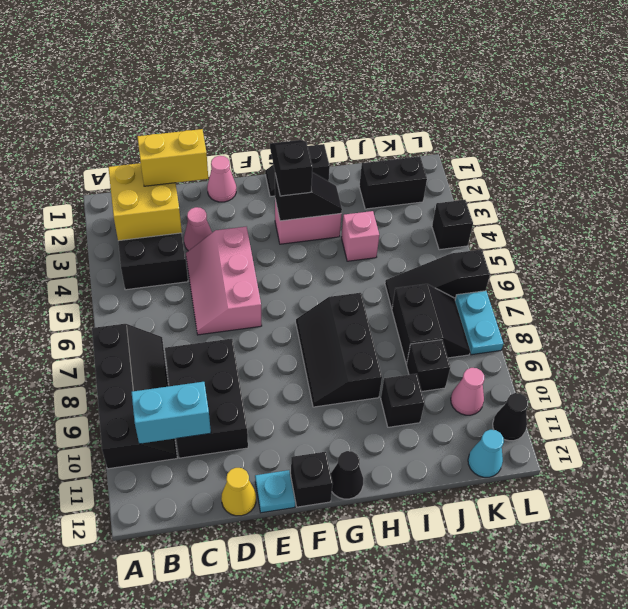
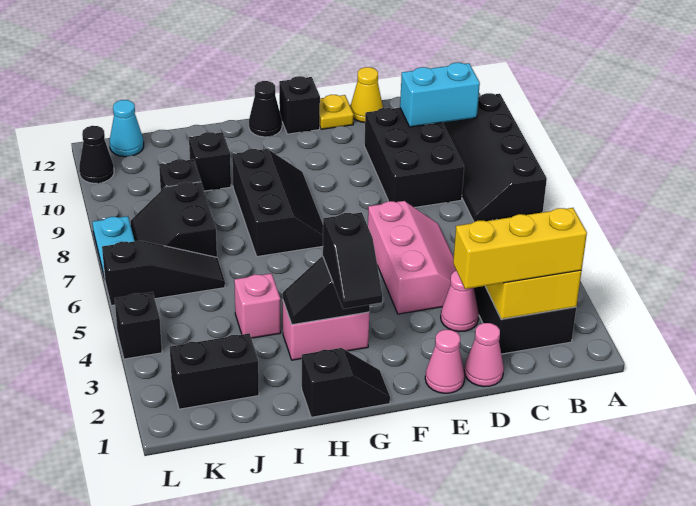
yellow brick C2:D2 level 3 -> yellow brick B2:D2 level 3
cyan plate E12 level 1 -> yellow plate E12 level 1
pink cone K10 level 1 -> pink cone D1 level 1

